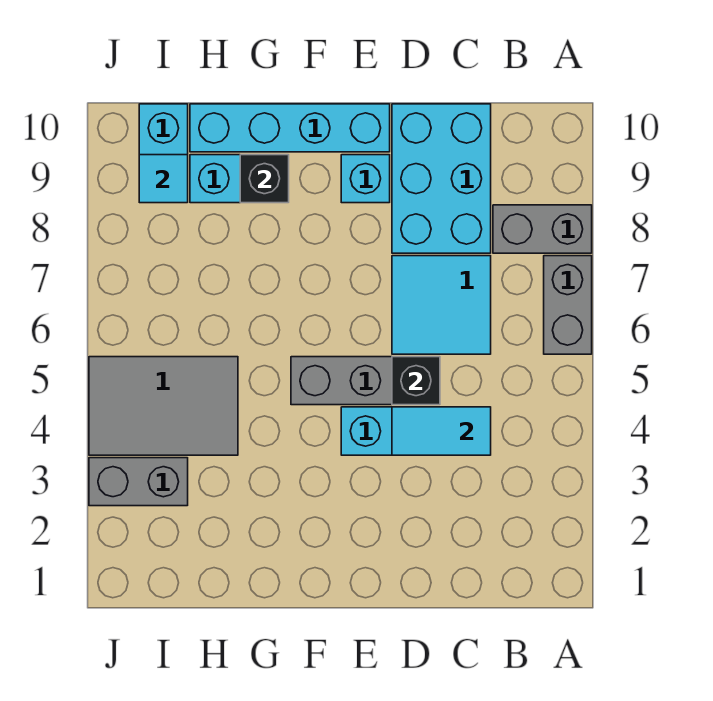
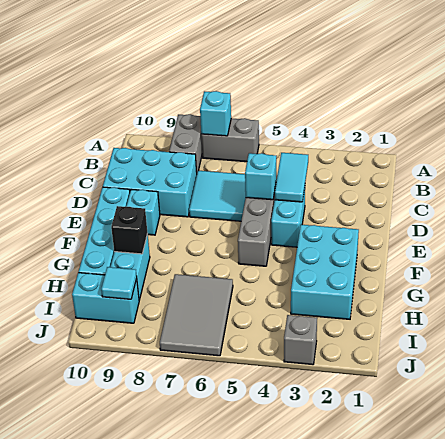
none -> cyan brick A7 level 2
black brick D5 level 2 -> cyan brick D5 level 2
none -> cyan brick F2:H3 level 1
grey tile H4:J5 level 1 -> grey tile H6:J7 level 1
grey brick I3:J3 level 1 -> grey brick J3 level 1

